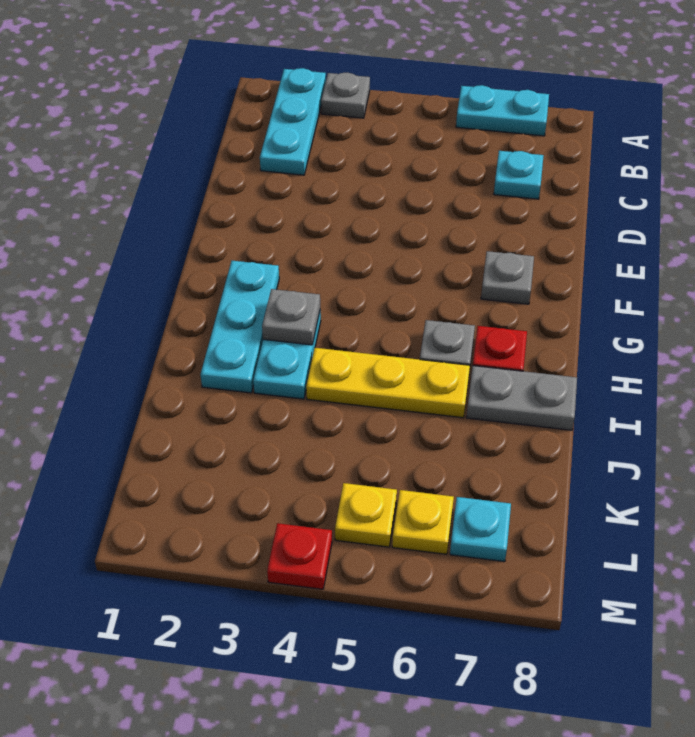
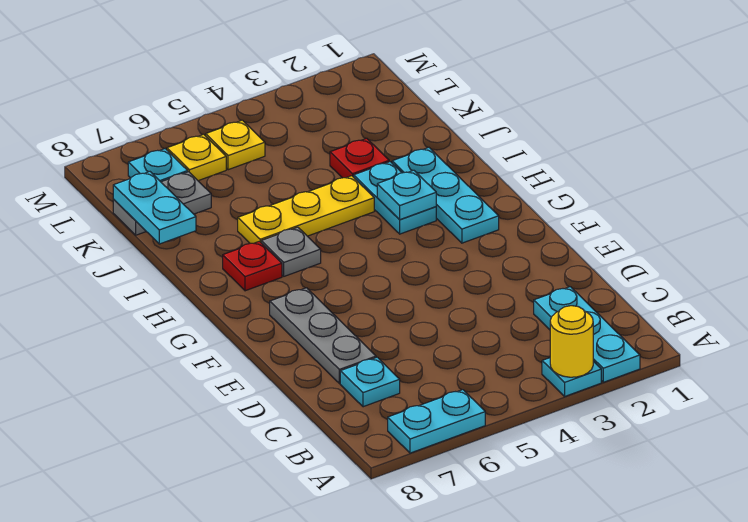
grey plate A3 level 1 -> cyan plate A3 level 1
none -> yellow round brick A3 level 2
grey plate F7 level 1 -> grey plate D7:F7 level 1
grey plate H3 level 2 -> cyan plate H3 level 2
grey plate I7:I8 level 1 -> grey plate K7:K8 level 1
none -> cyan plate J8:K8 level 2
red plate M4 level 1 -> red plate J3 level 1

